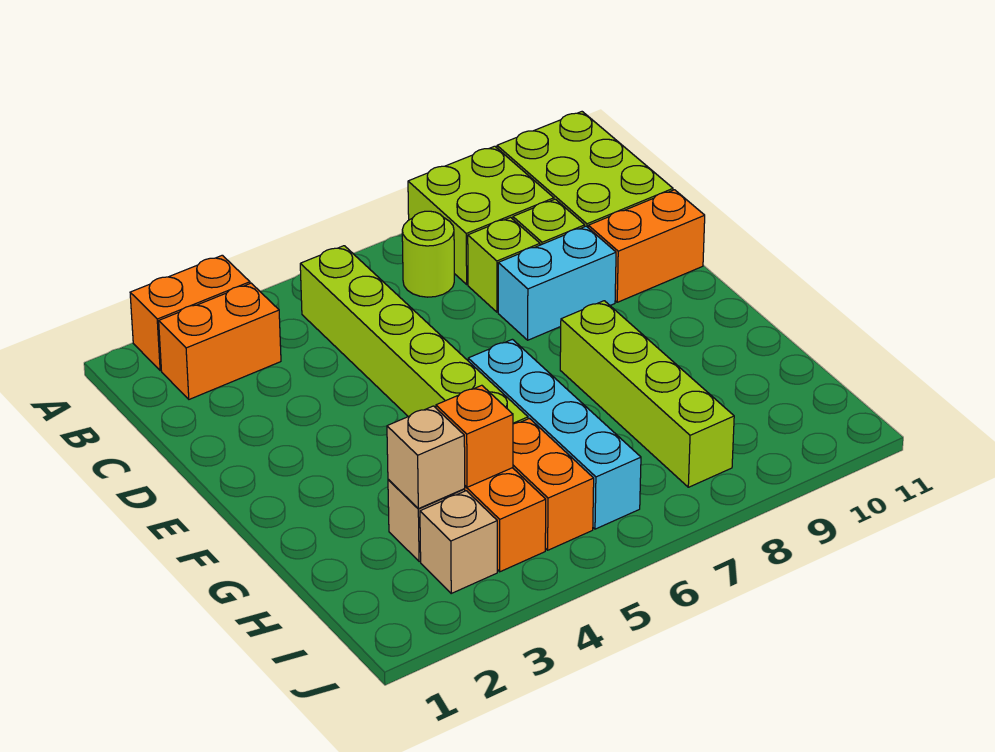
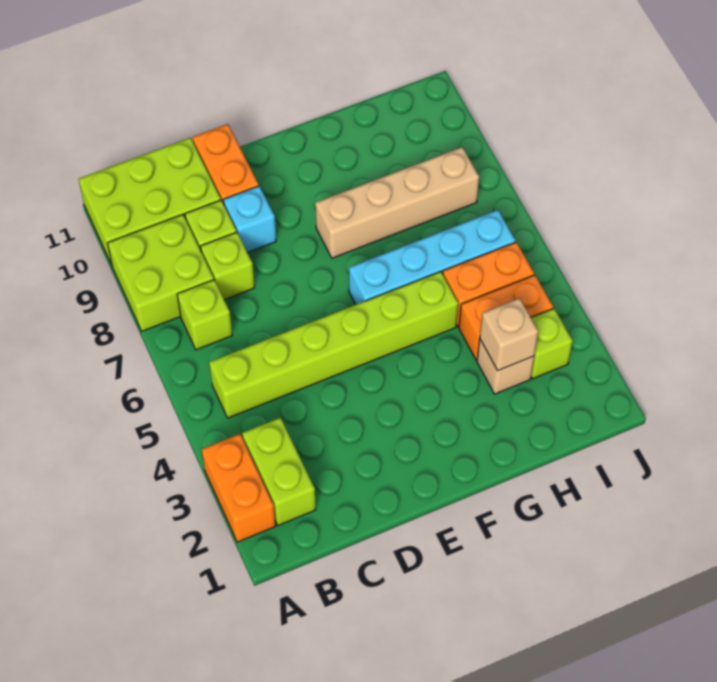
orange brick B2:B3 level 1 -> lime brick B2:B3 level 1
lime round brick B7 level 1 -> lime brick B7 level 1
cyan brick D8:D9 level 1 -> cyan brick D9 level 1
lime brick F8:I8 level 1 -> tan brick F8:I8 level 1
orange brick H4 level 2 -> none
tan brick I3 level 1 -> lime brick I3 level 1

